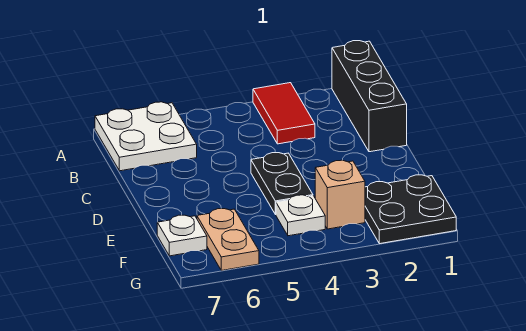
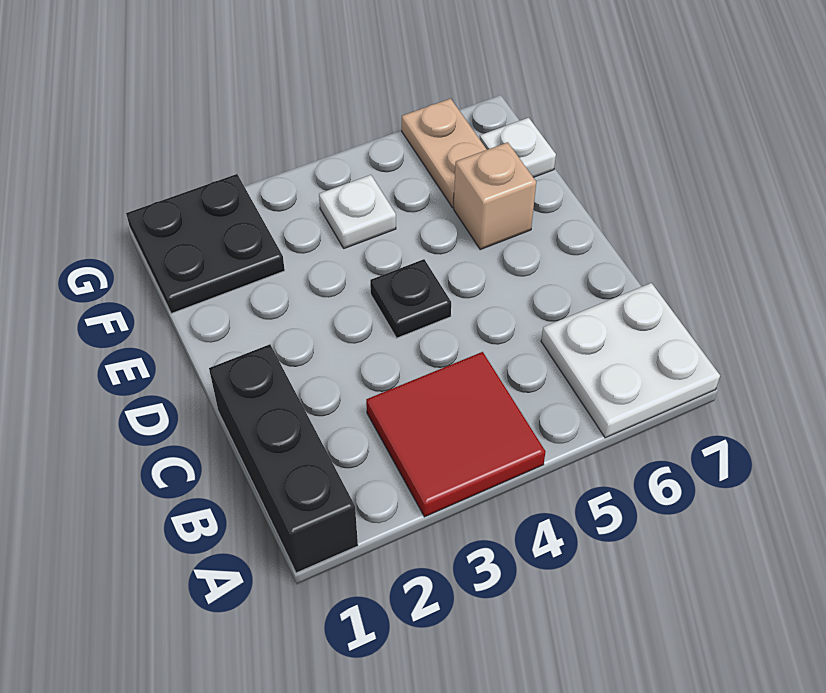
red tile A3:B3 level 1 -> red tile A3:B4 level 1
black plate D4:E4 level 1 -> black plate D4 level 1
tan brick F3 level 1 -> tan brick E6 level 1

